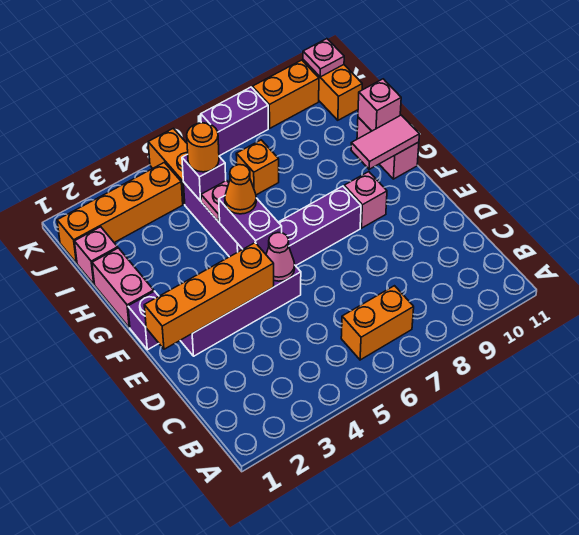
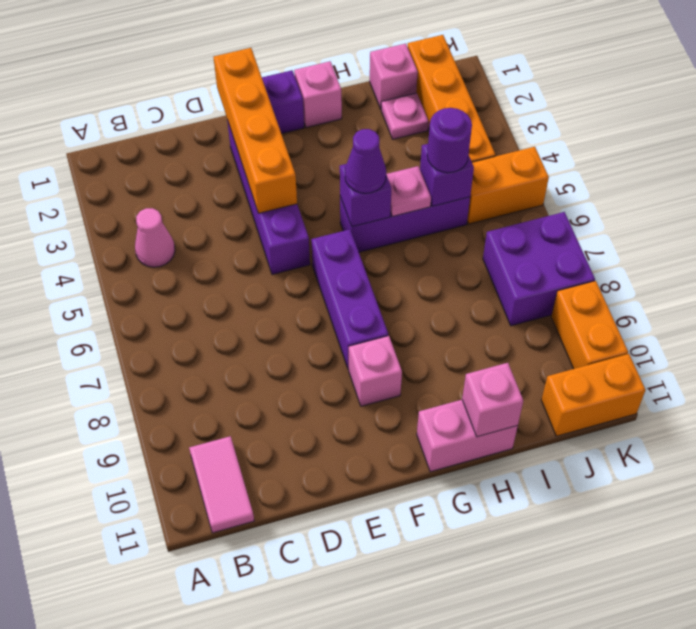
orange brick B6:B7 level 1 -> none
pink cone E5 level 2 -> pink cone B4 level 1
purple brick F5:G5 level 2 -> purple brick G5 level 2
pink brick G1:H1 level 1 -> pink brick G1 level 1
orange cone G5 level 3 -> purple cone G5 level 3
pink tile G10:G11 level 2 -> pink tile B10:B11 level 1
orange round brick I5 level 3 -> purple round brick I5 level 3
orange brick I7 level 1 -> none
purple brick K7:K8 level 1 -> purple brick J7:K8 level 1
pink plate K11 level 2 -> pink plate I2 level 1

